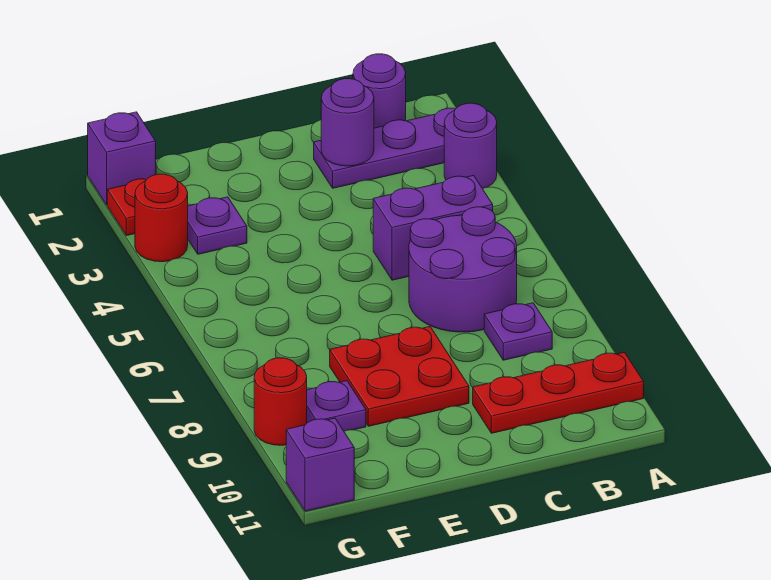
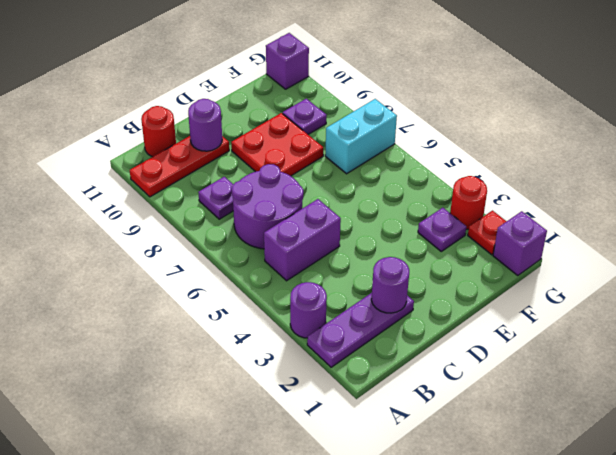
purple round brick B1 level 1 -> purple round brick C10 level 2
none -> cyan brick F7:G7 level 1
red round brick G9 level 1 -> red round brick B11 level 1

